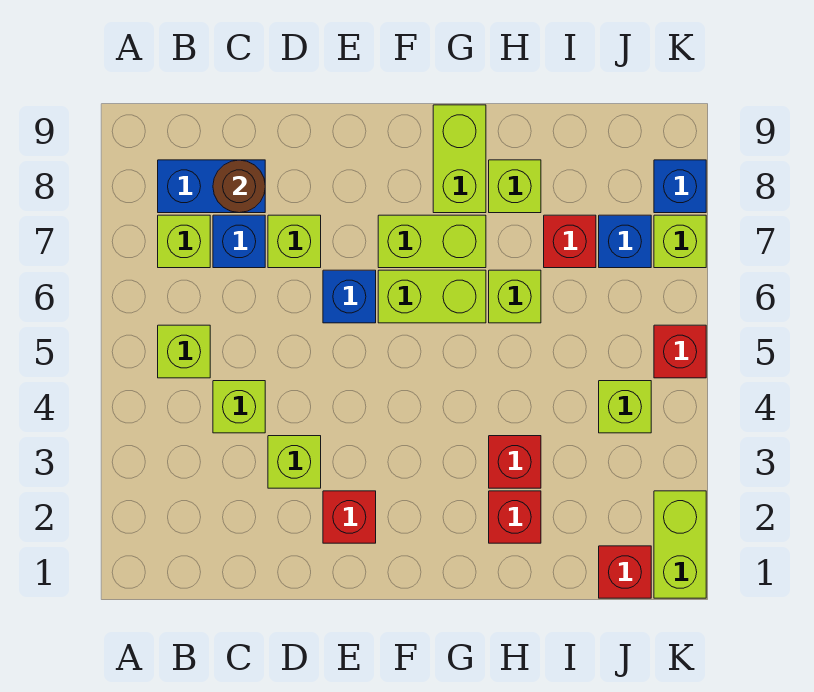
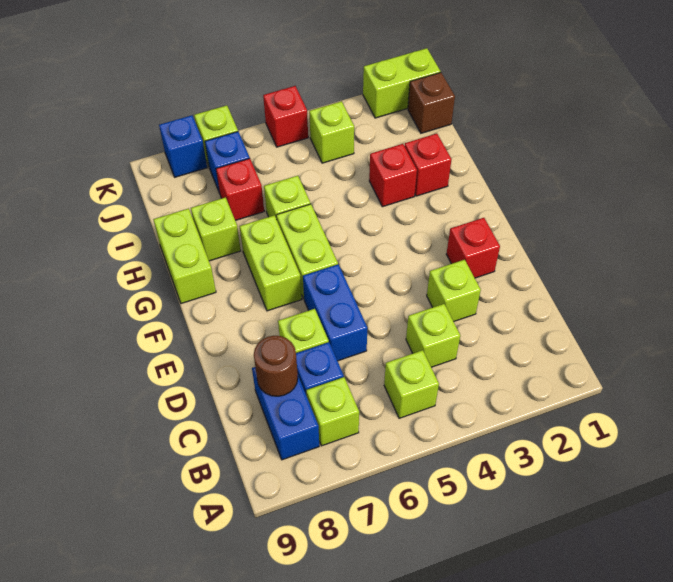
blue brick E6 level 1 -> blue brick D6:E6 level 1
lime brick G8:G9 level 1 -> lime brick G9:H9 level 1
red brick J1 level 1 -> brown brick J1 level 1

